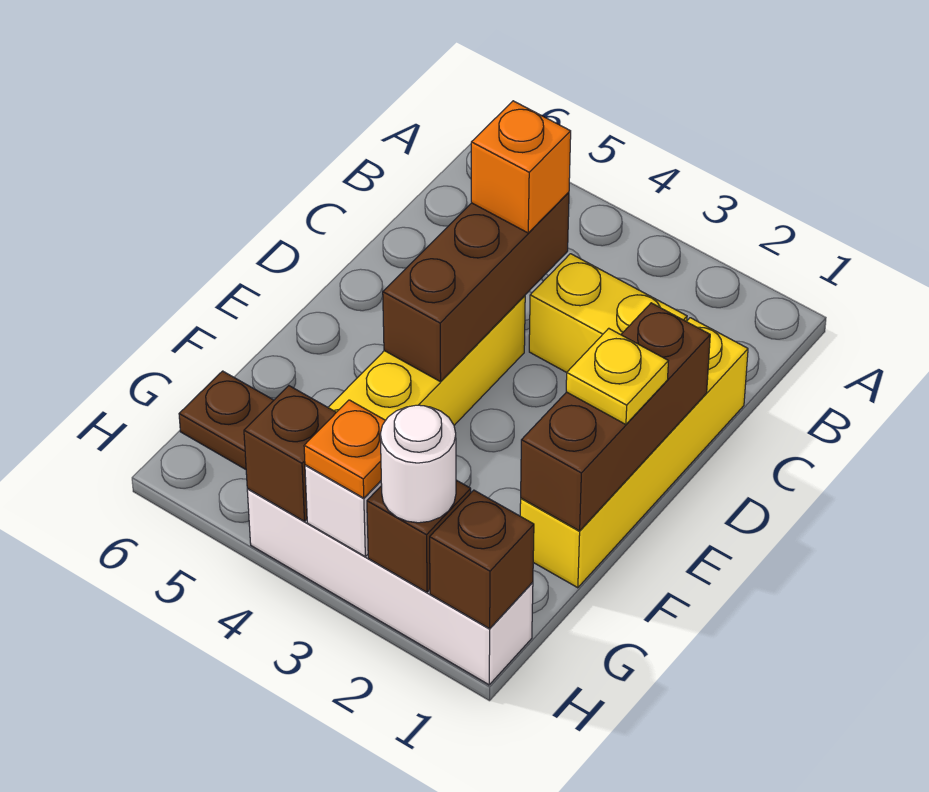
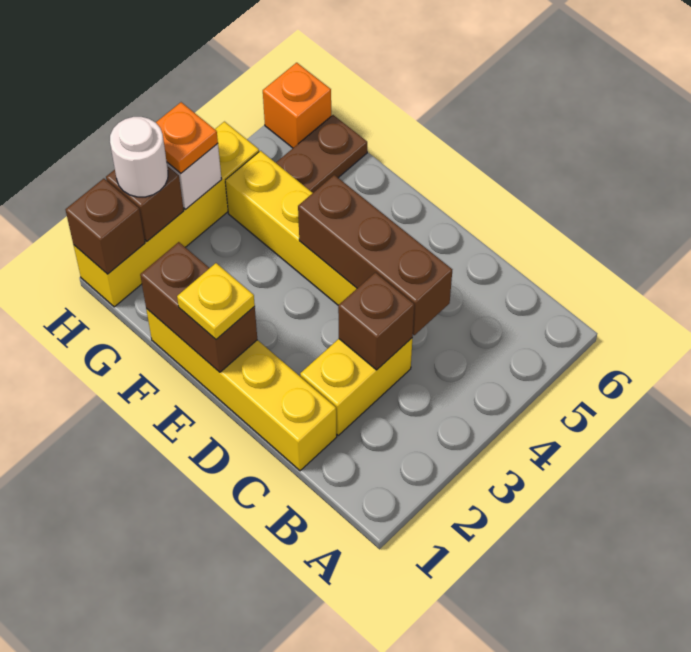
orange brick C4 level 3 -> orange brick H6 level 1
brown brick D1:F1 level 2 -> brown brick E1:F1 level 2
white brick H1:H4 level 1 -> yellow brick H1:H4 level 1
brown brick H4 level 2 -> brown brick C3 level 2

